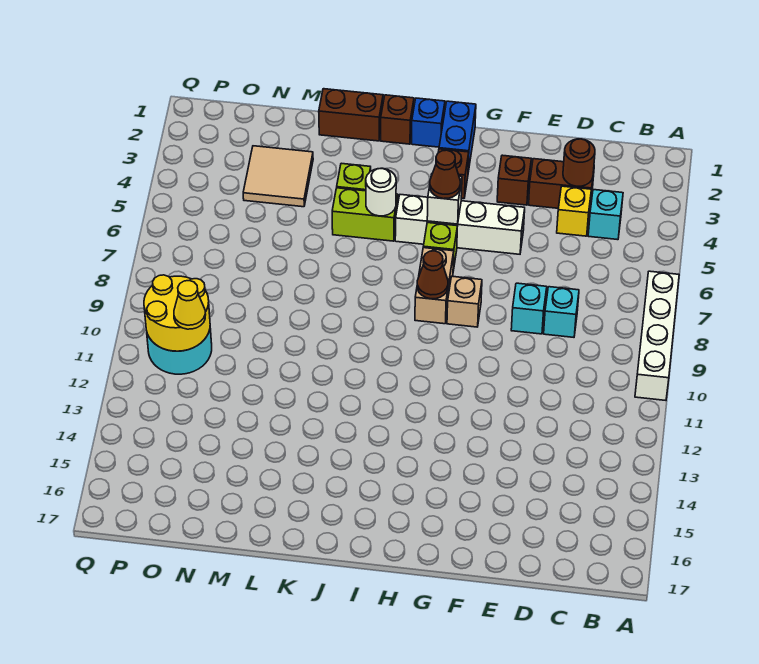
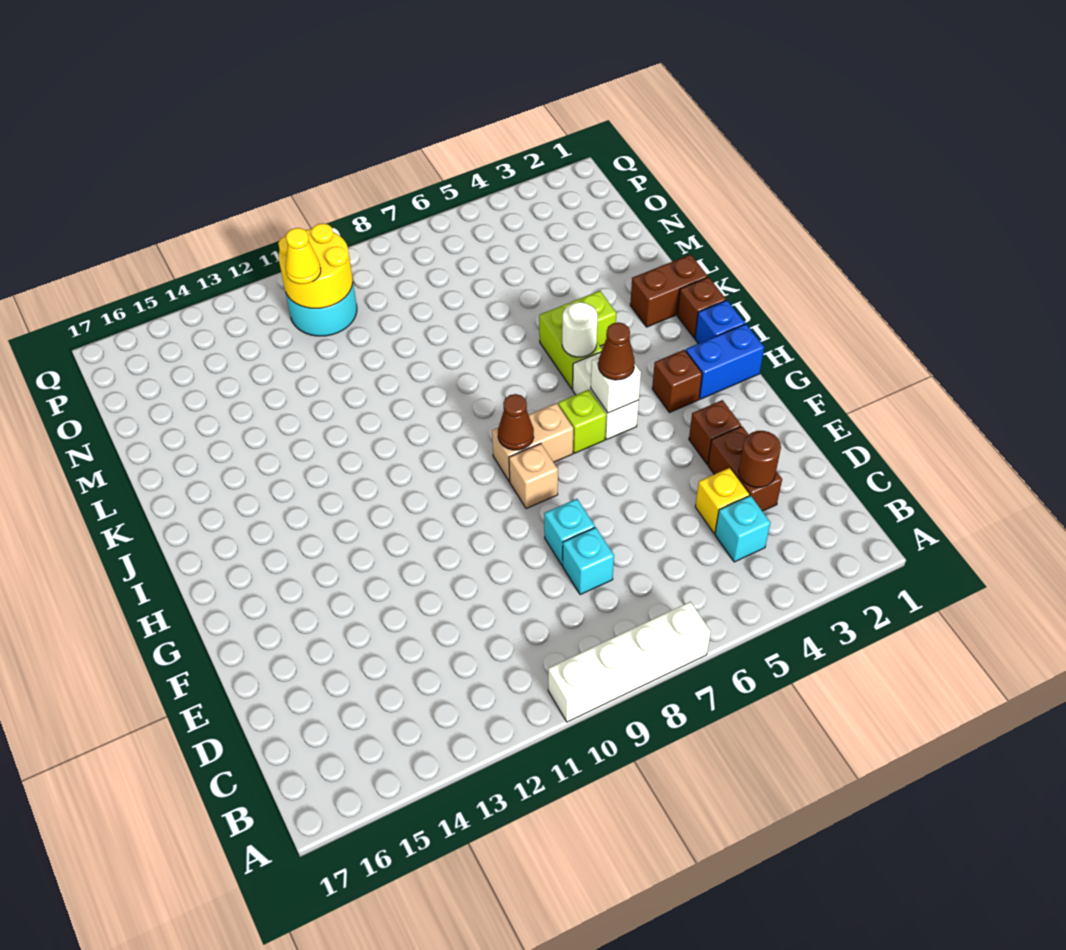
white brick F5:I5 level 1 -> white brick H5:I5 level 1
brown brick K1:L1 level 1 -> brown brick K1:K2 level 1
tan tile M3:N4 level 1 -> none

